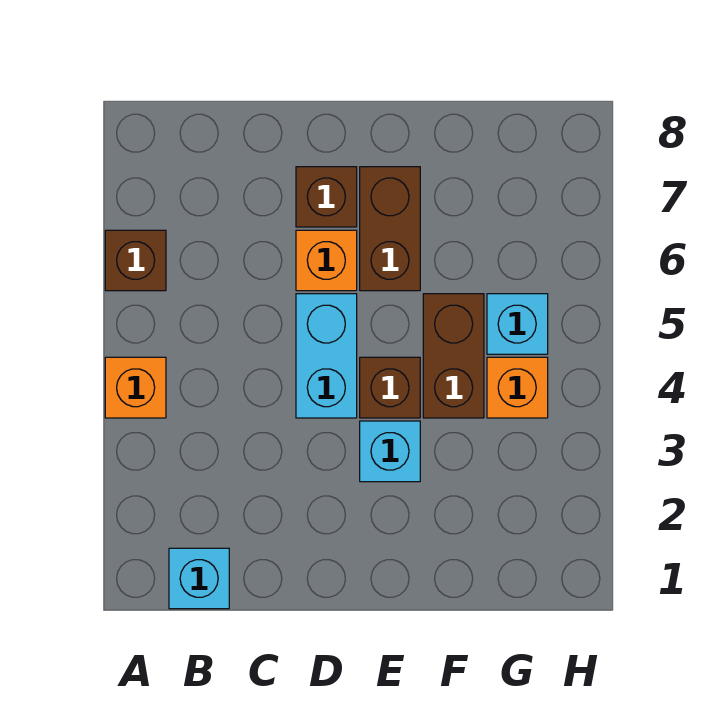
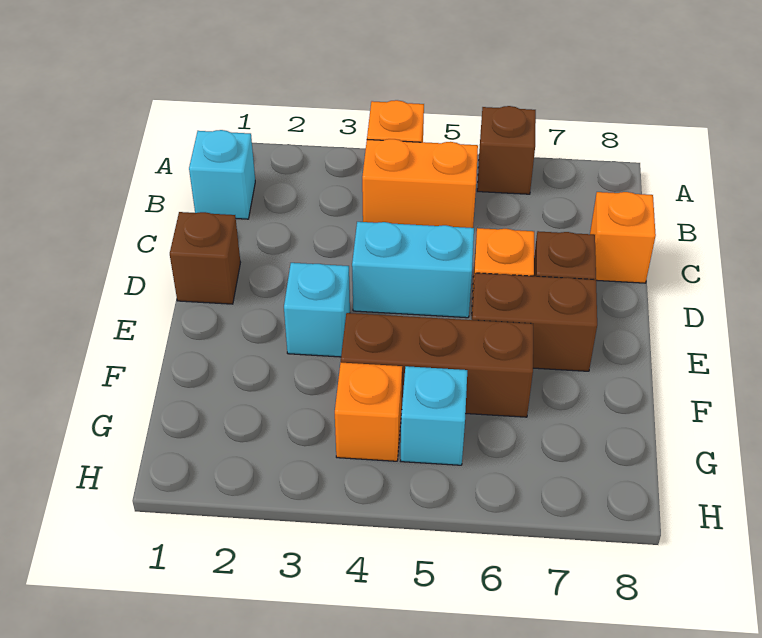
none -> orange brick B4:B5 level 1
none -> orange brick C8 level 1
brown brick E4 level 1 -> brown brick D1 level 1
brown brick F4:F5 level 1 -> brown brick F4:F6 level 1

